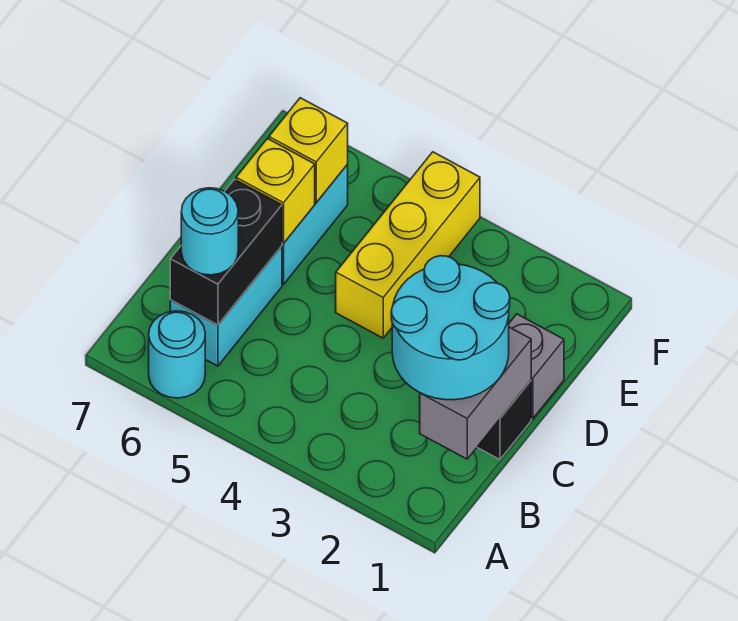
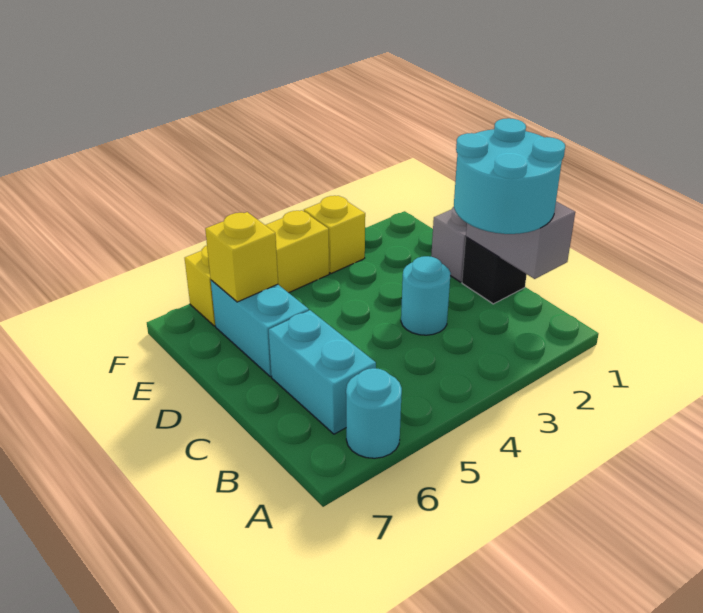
black brick B6:C6 level 2 -> none
cyan round brick B6 level 3 -> cyan round brick C3 level 1
yellow brick D4:F4 level 1 -> yellow brick F4:F6 level 1
yellow brick D6 level 2 -> yellow brick F3 level 1

